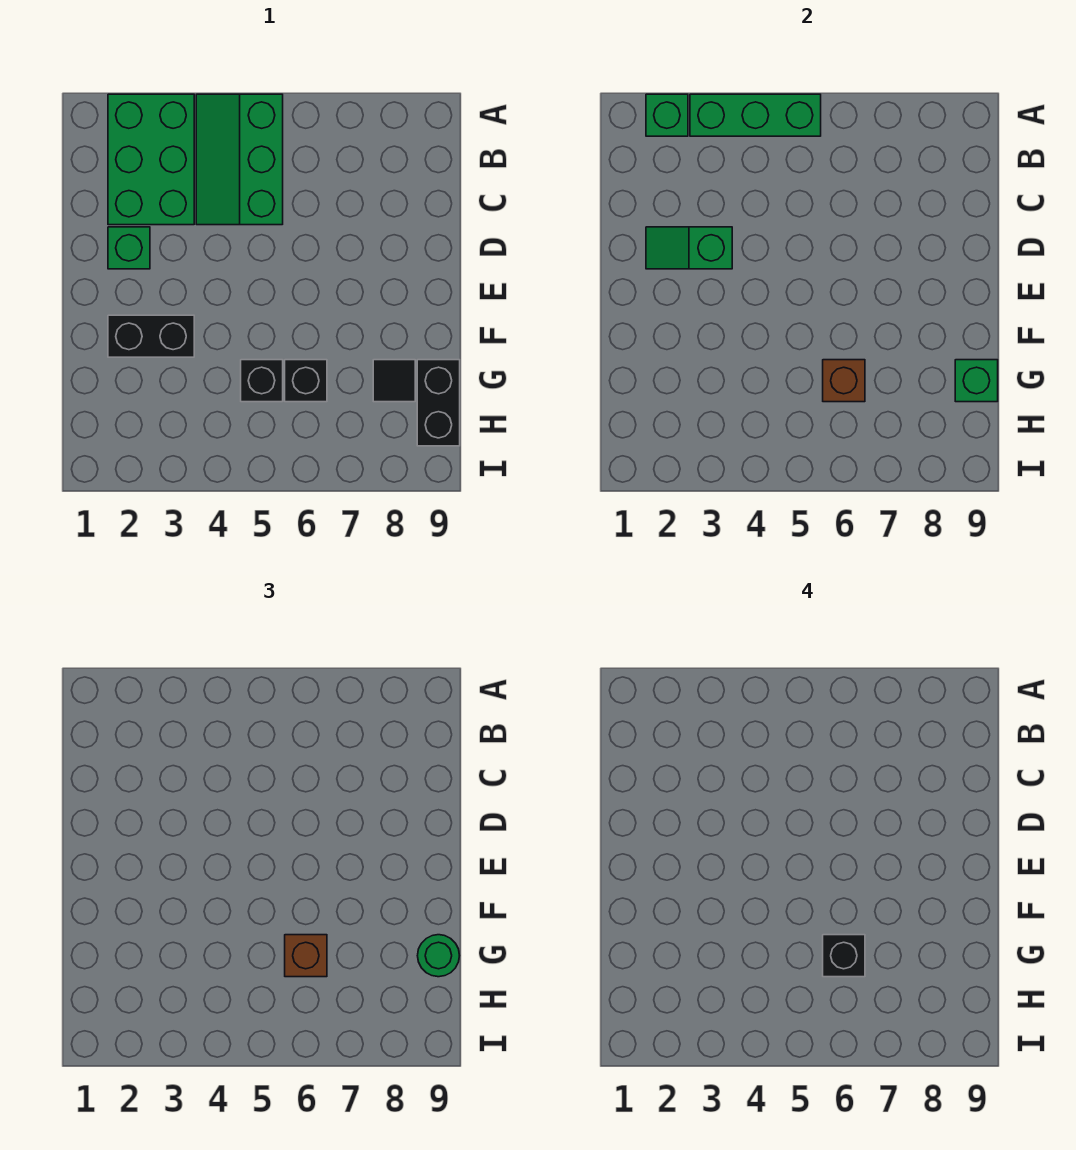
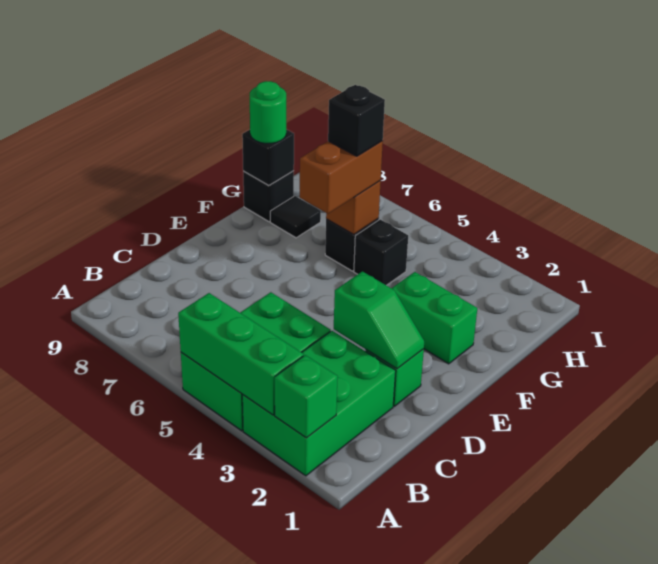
green slope A4:C5 level 1 top 5 -> green brick A4:C5 level 1
black brick F2:F3 level 1 -> green brick F2:F3 level 1
brown brick G6 level 3 -> brown brick F6:G6 level 3
black brick G9:H9 level 1 -> black brick G9 level 1
green brick G9 level 2 -> black brick G9 level 2

